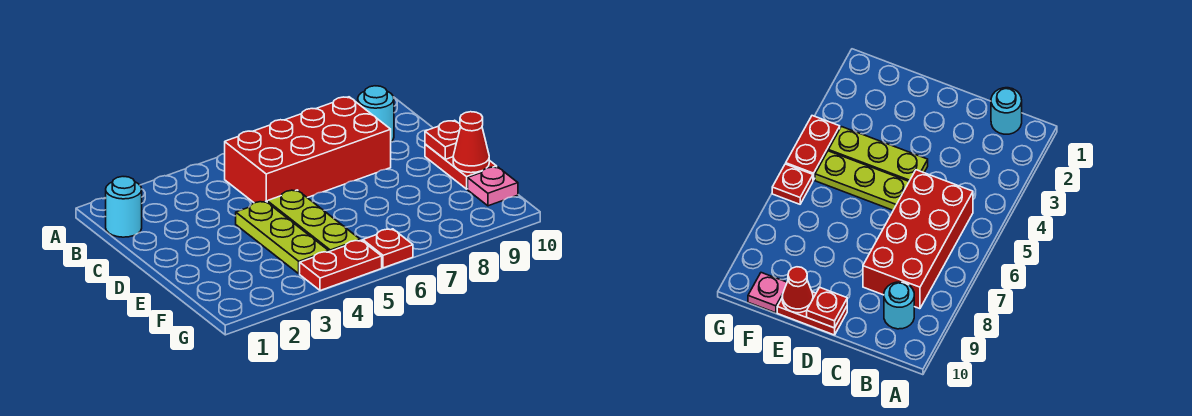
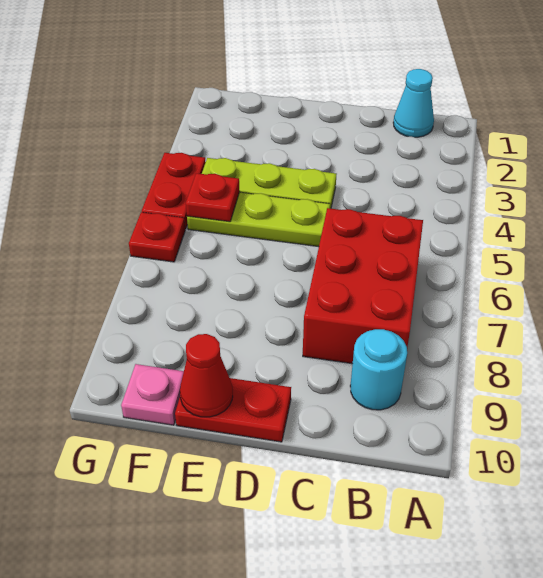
cyan round brick B1 level 1 -> cyan cone B1 level 1
red brick B5:C8 level 1 -> red brick B6:C8 level 1
red plate D10 level 2 -> red plate F5 level 2

